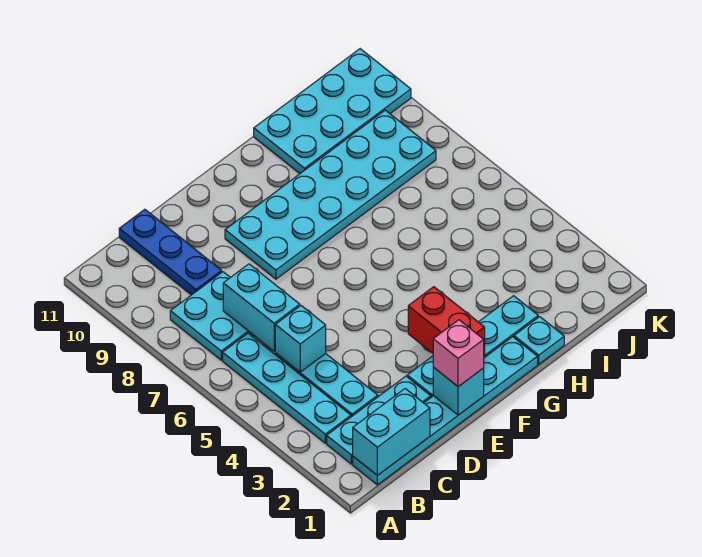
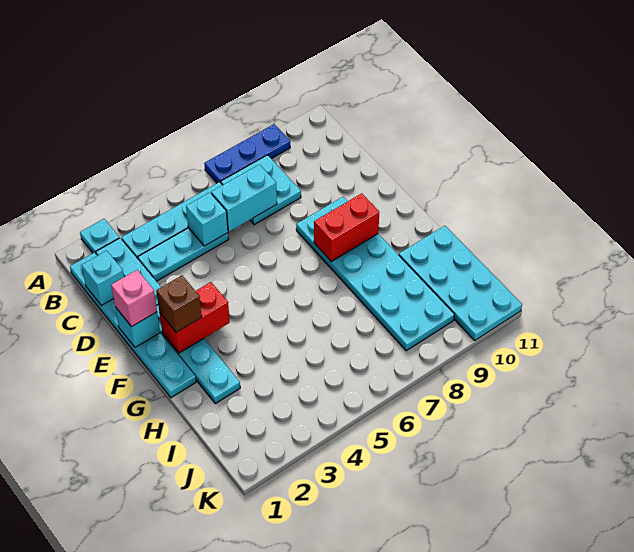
cyan brick B1:C1 level 2 -> cyan brick C1 level 2
blue plate C9:C11 level 1 -> blue plate A7:A9 level 1
none -> brown brick F2 level 3
none -> red brick F8:F9 level 2
cyan plate H1 level 1 -> cyan plate A2 level 1

